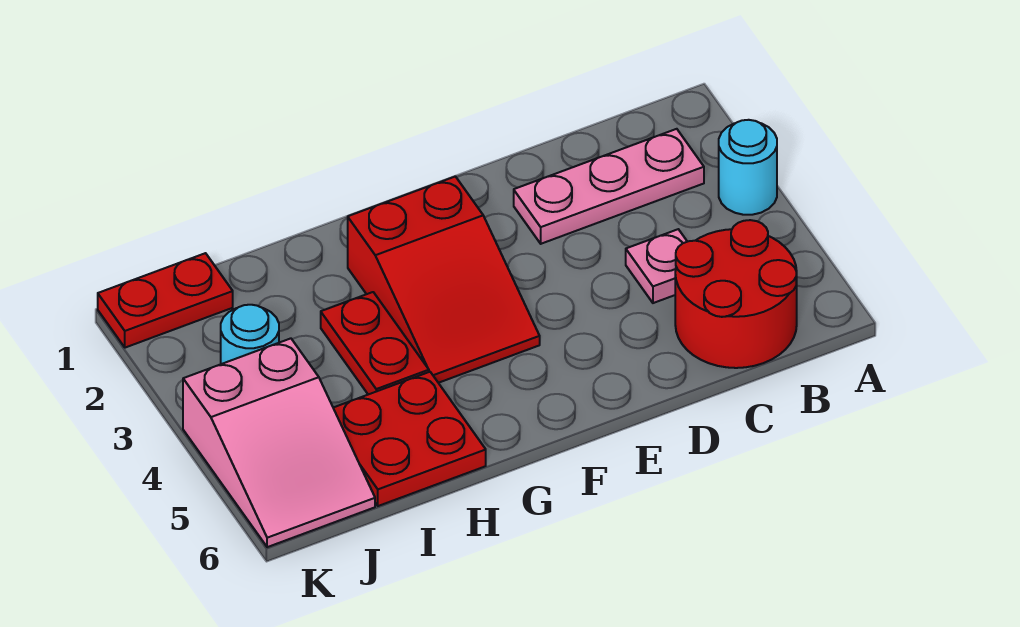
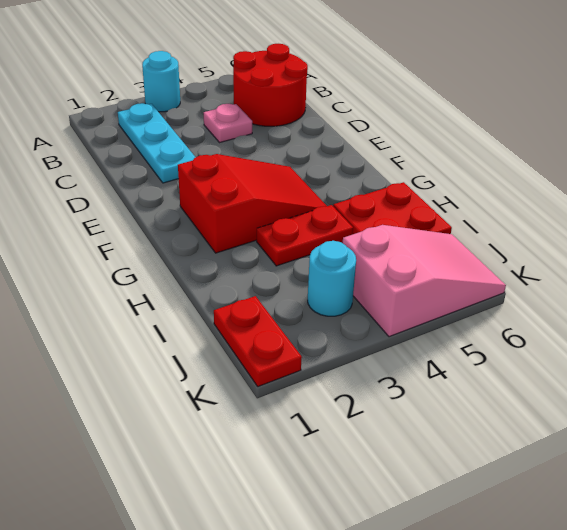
pink plate B2:D2 level 1 -> cyan plate B2:D2 level 1

